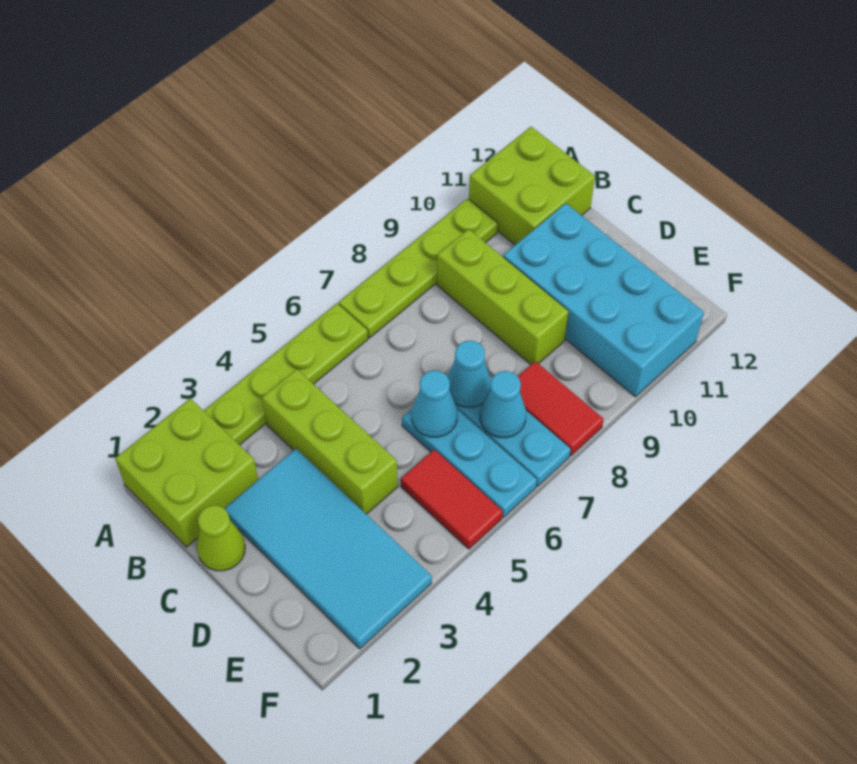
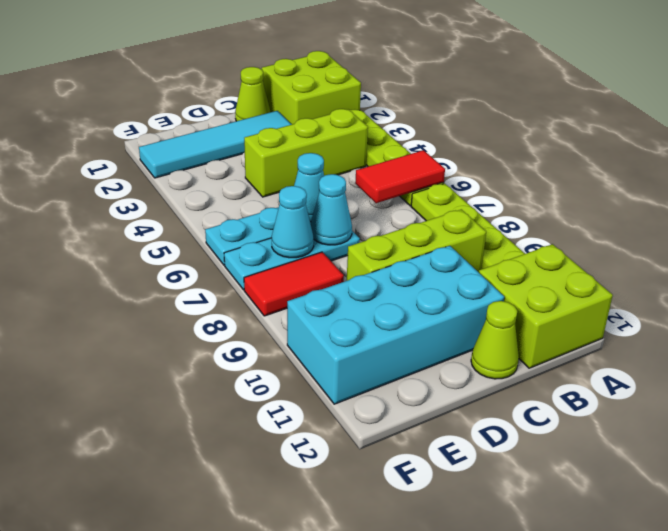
cyan tile C2:F3 level 1 -> cyan tile C2:F2 level 1
none -> lime cone C12 level 1
red tile E5:F5 level 1 -> red tile A6:B6 level 2

